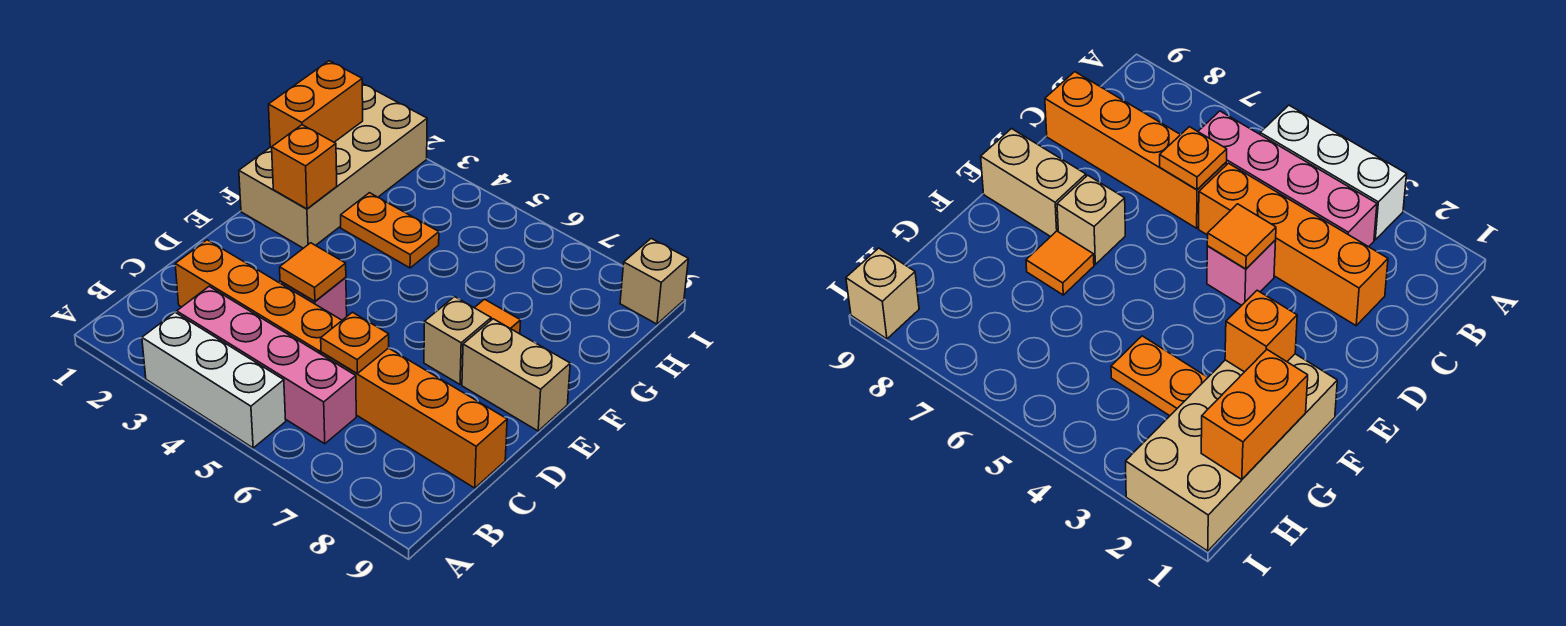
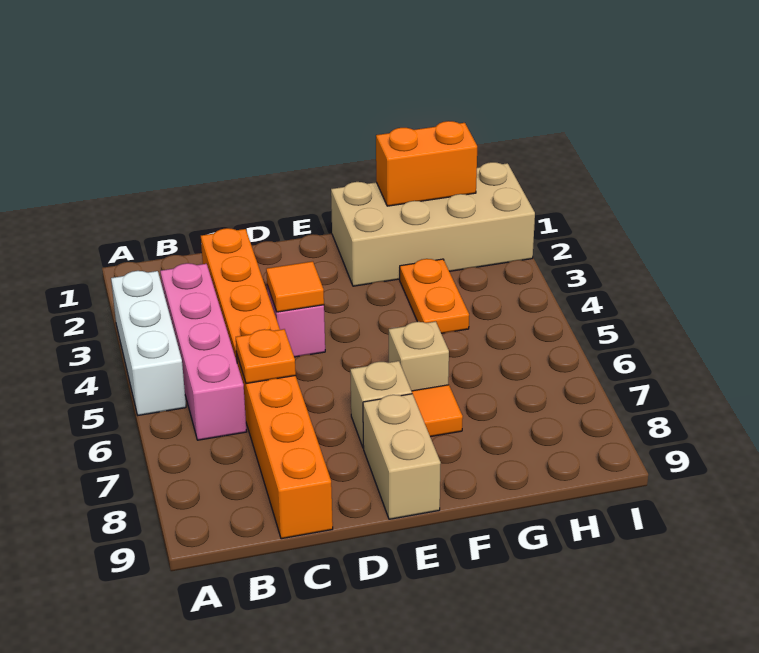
orange brick F2 level 2 -> none
tan brick I9 level 1 -> tan brick F6 level 1

